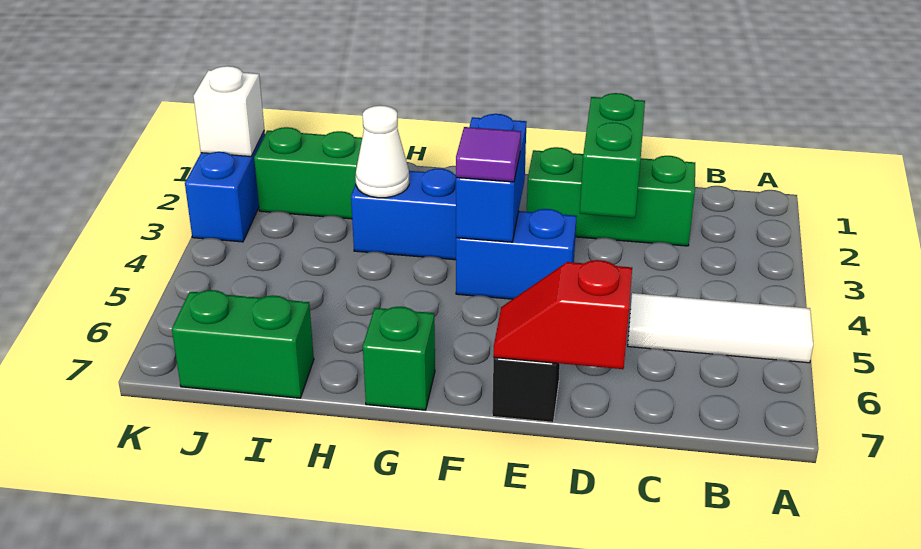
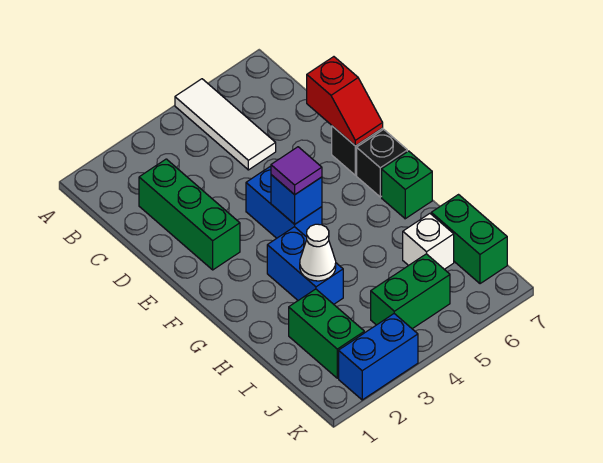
green brick D2:D3 level 2 -> green brick J4:J5 level 1
blue brick F3:F4 level 2 -> blue brick F4 level 2
none -> black brick F7 level 1
white brick K2 level 2 -> white brick I6 level 1

